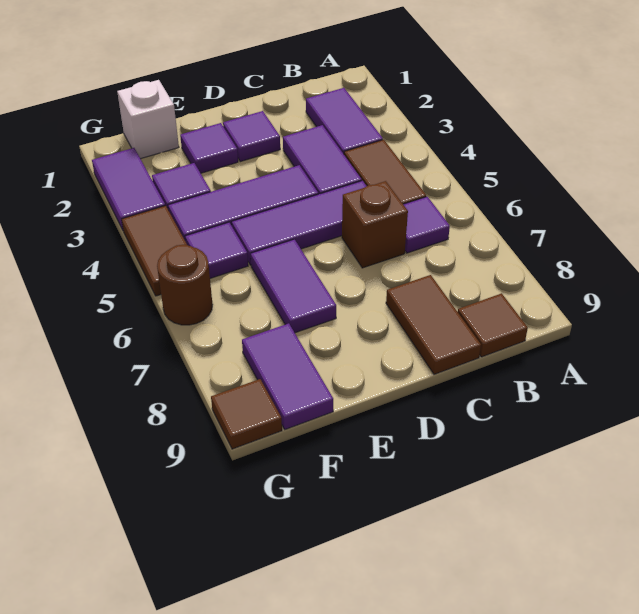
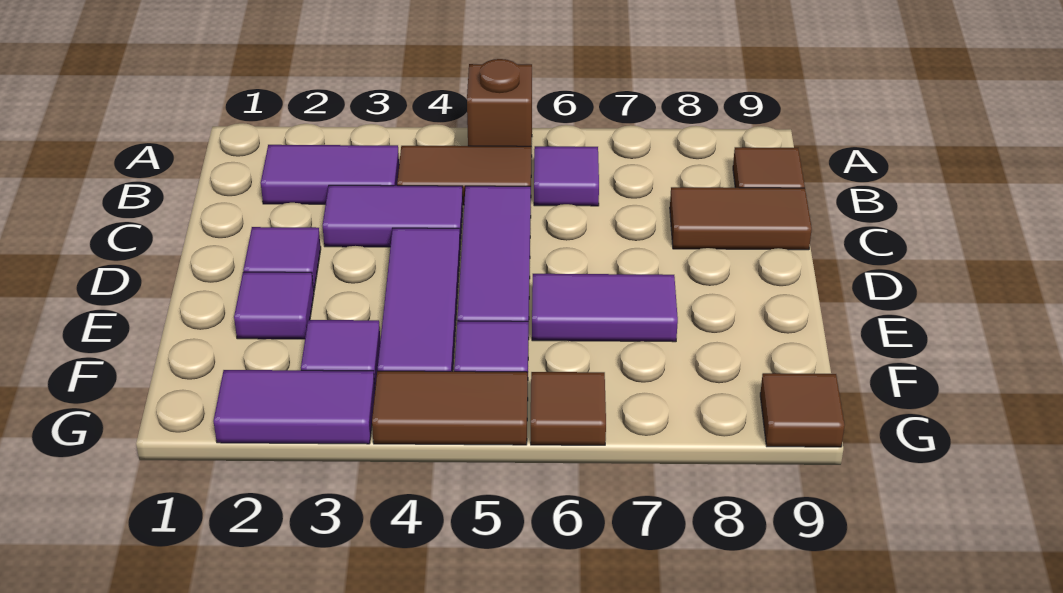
brown brick C6 level 1 -> brown brick A5 level 1
white brick F1 level 1 -> none
purple tile F8:F9 level 1 -> none
brown round brick G6 level 1 -> brown tile G6 level 1

